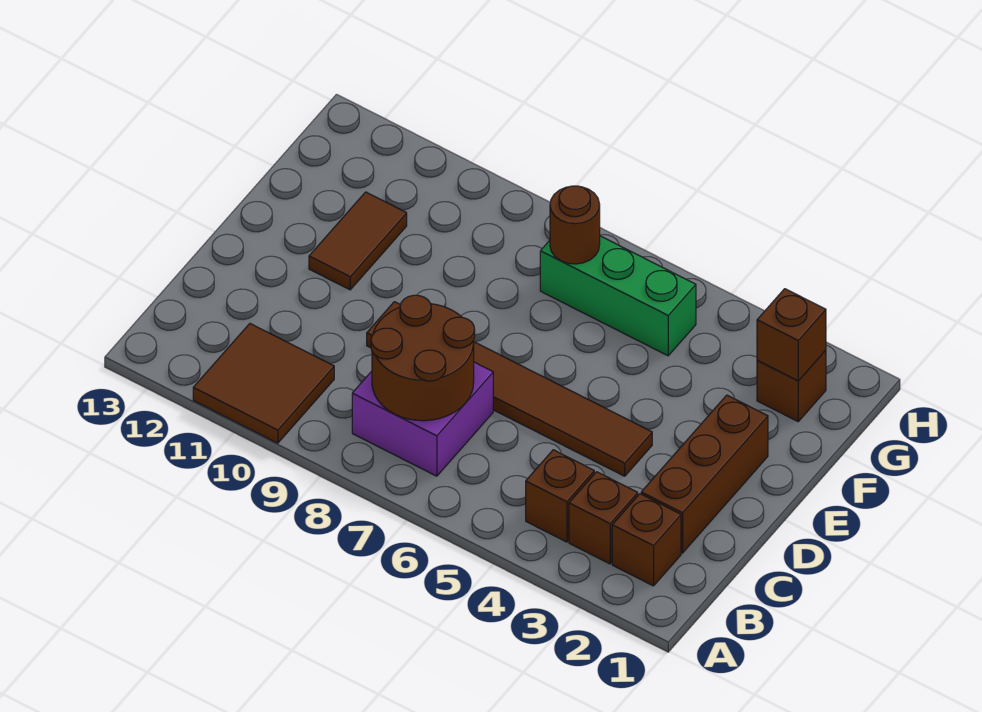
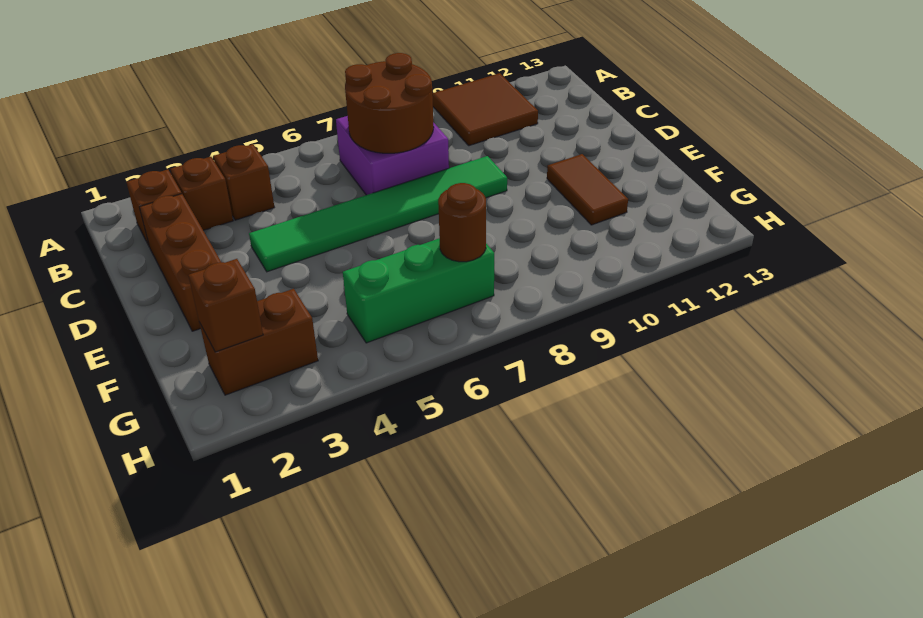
brown tile D4:D9 level 1 -> green tile D4:D9 level 1
brown brick G2 level 1 -> brown brick G2:G3 level 1

